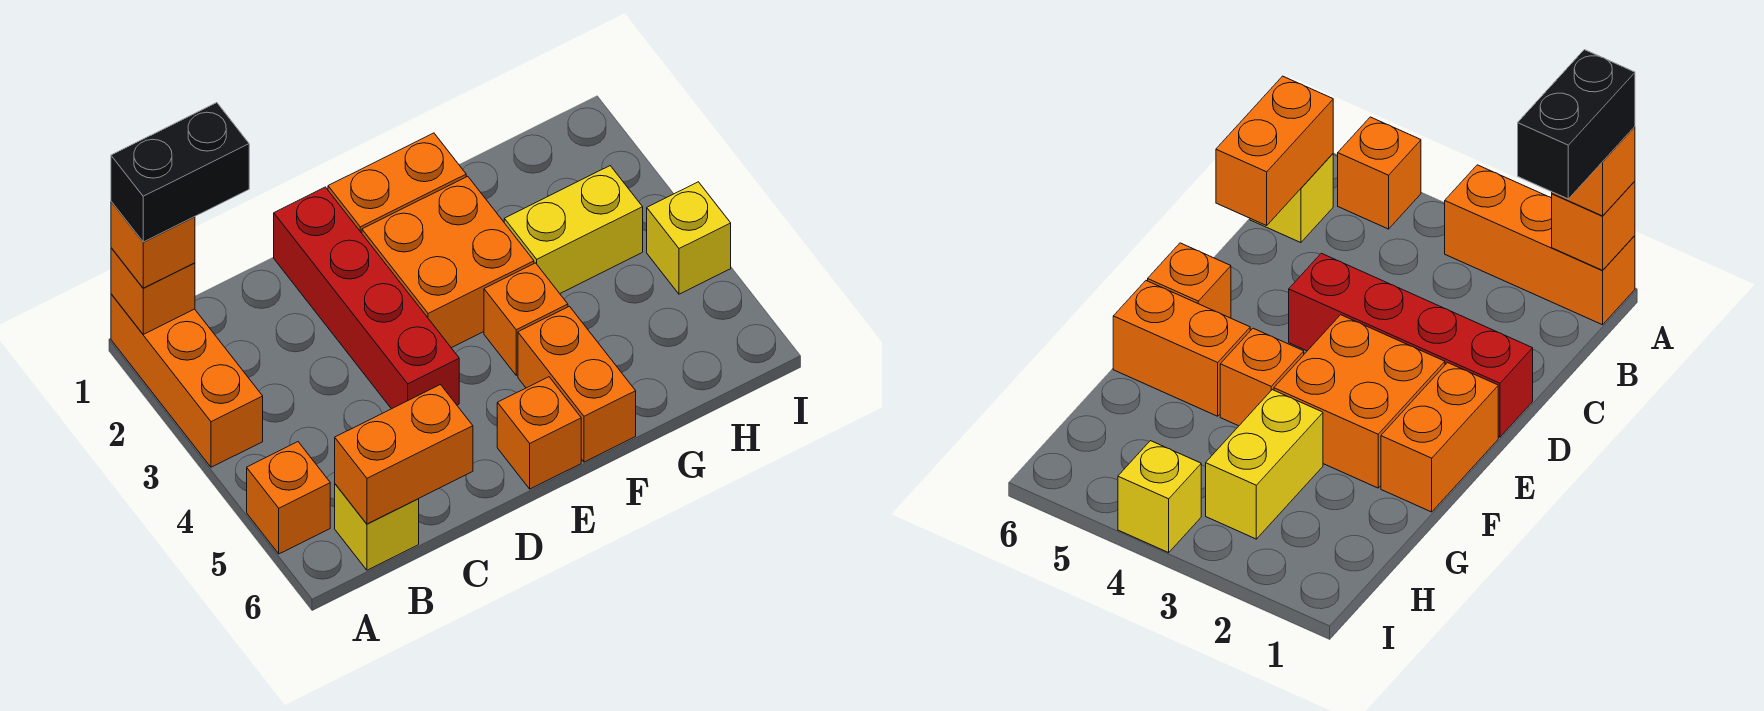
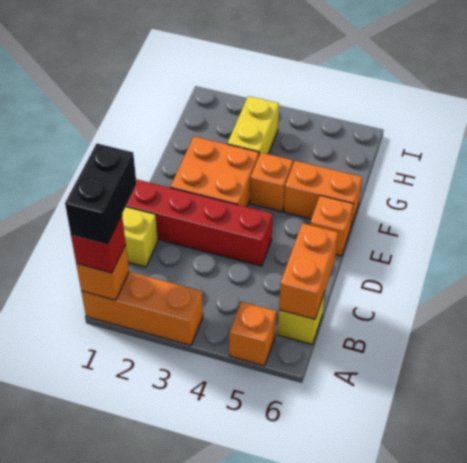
orange brick A1 level 3 -> red brick A1 level 3
orange brick E1:F1 level 1 -> none
yellow brick I4 level 1 -> yellow brick C1 level 1

